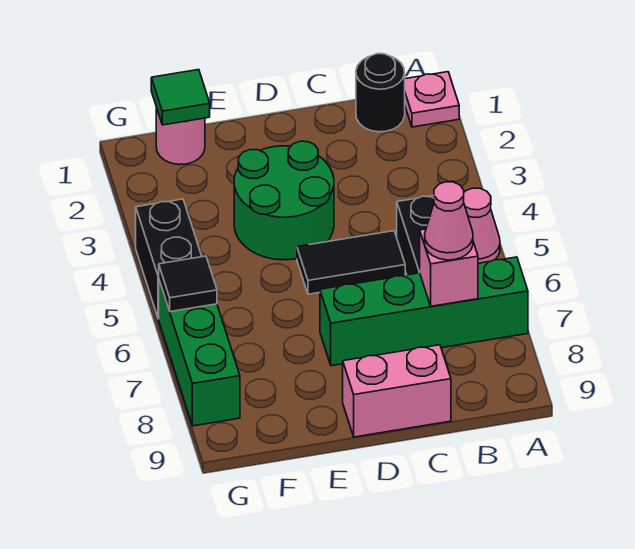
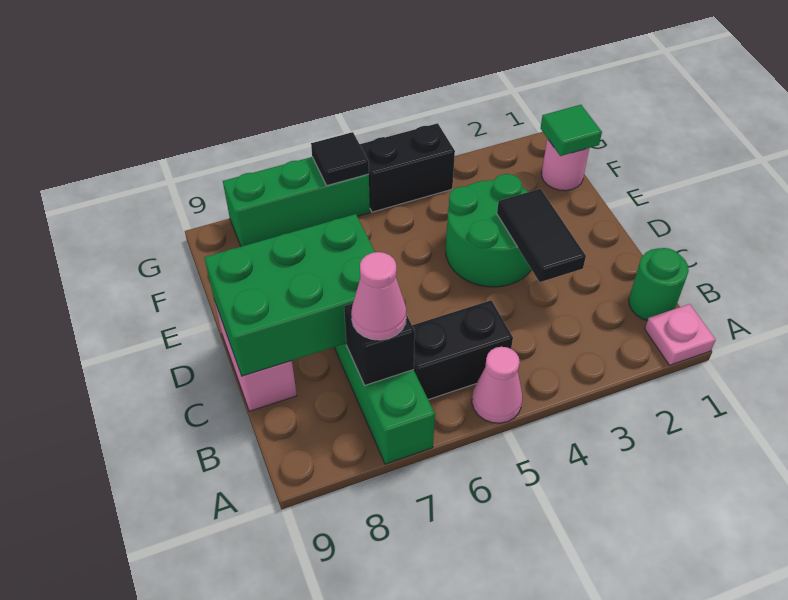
black round brick B1 level 1 -> green round brick B1 level 1
pink brick B7 level 2 -> black brick B7 level 2
black tile C5:D5 level 1 -> black tile C3:D3 level 2
none -> green brick C7:D9 level 2

